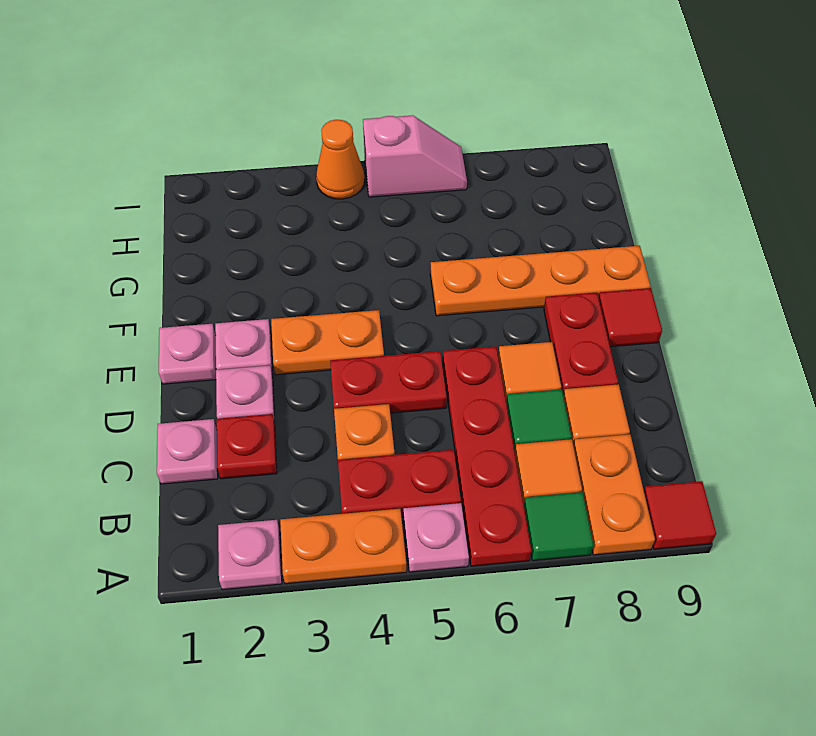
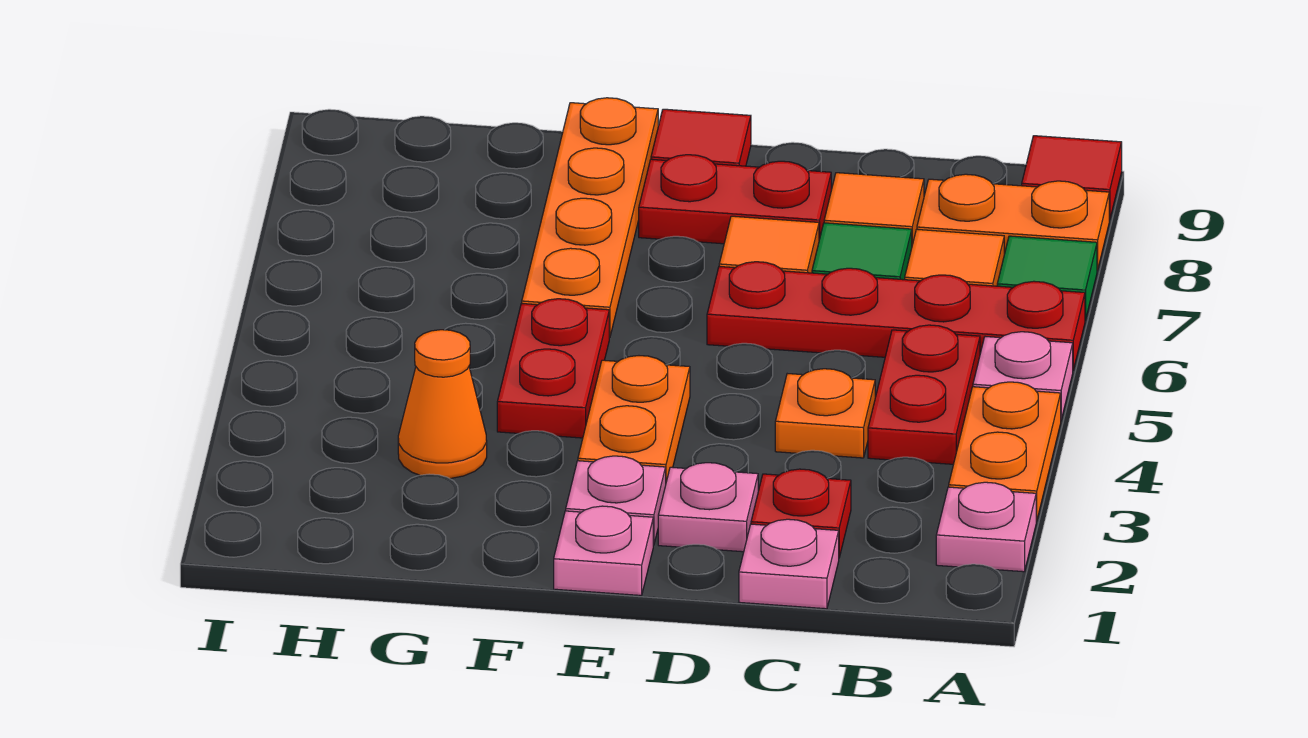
red plate D4:D5 level 1 -> red plate F4:F5 level 1
orange cone I4 level 1 -> orange cone G3 level 1
pink slope I5:I6 level 1 top 5 -> none

